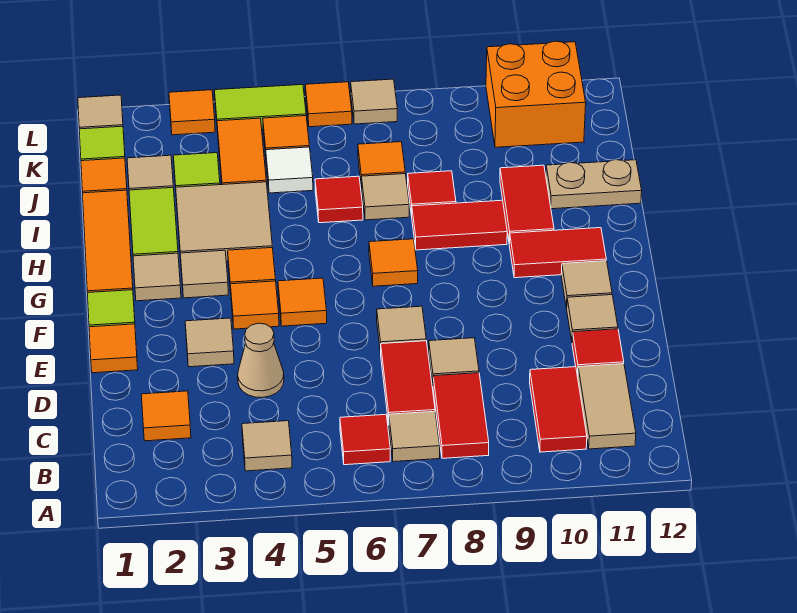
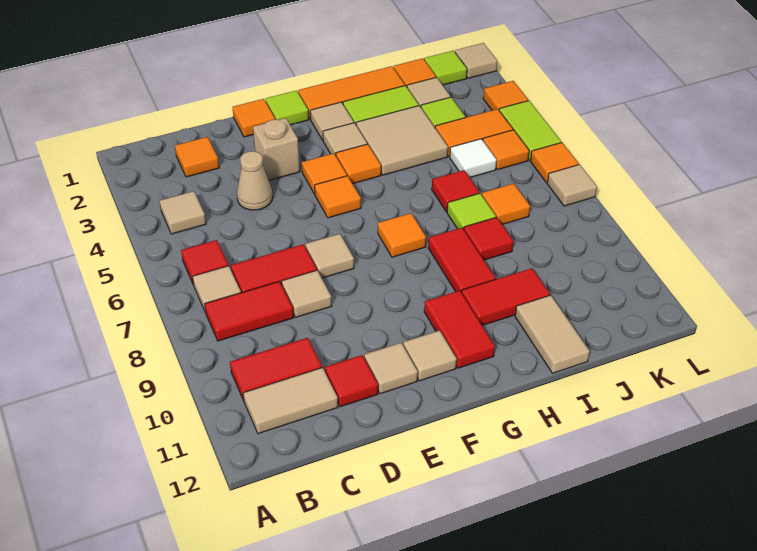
tan tile E3 level 1 -> tan brick E3 level 1
tan tile I7 level 1 -> lime tile I7 level 1
tan plate I11:I12 level 1 -> tan tile I11:I12 level 1
orange brick K10:L11 level 1 -> none

